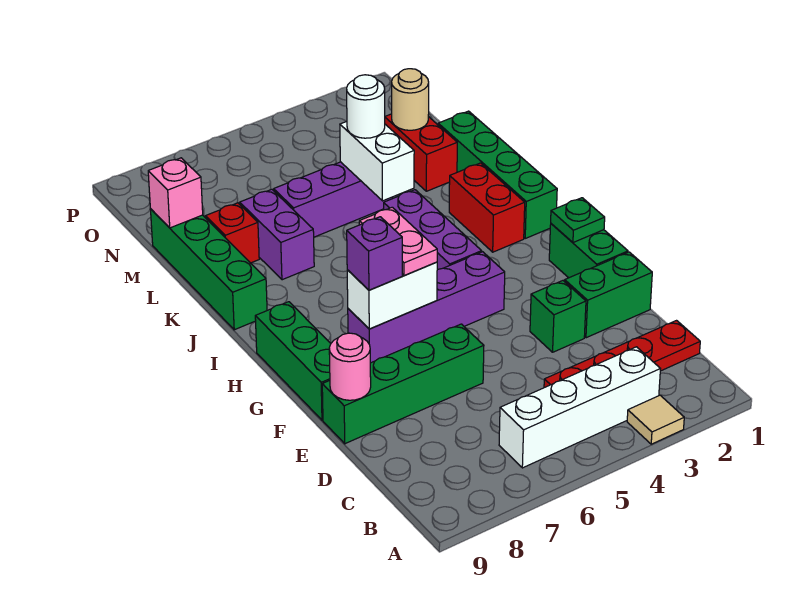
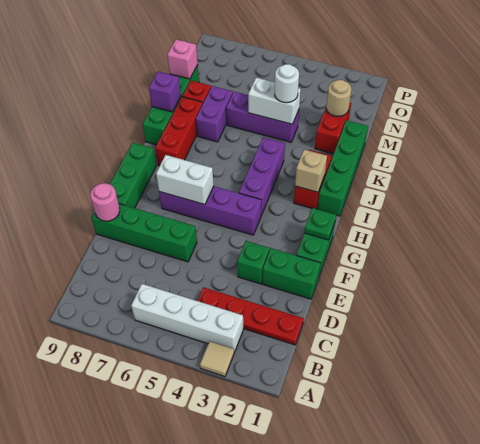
pink plate G6:H6 level 3 -> none
purple brick G7 level 3 -> purple brick K9 level 2
none -> tan brick I2 level 2
none -> red brick I8:K8 level 1
white brick K4:L4 level 2 -> white brick L4:L5 level 2

